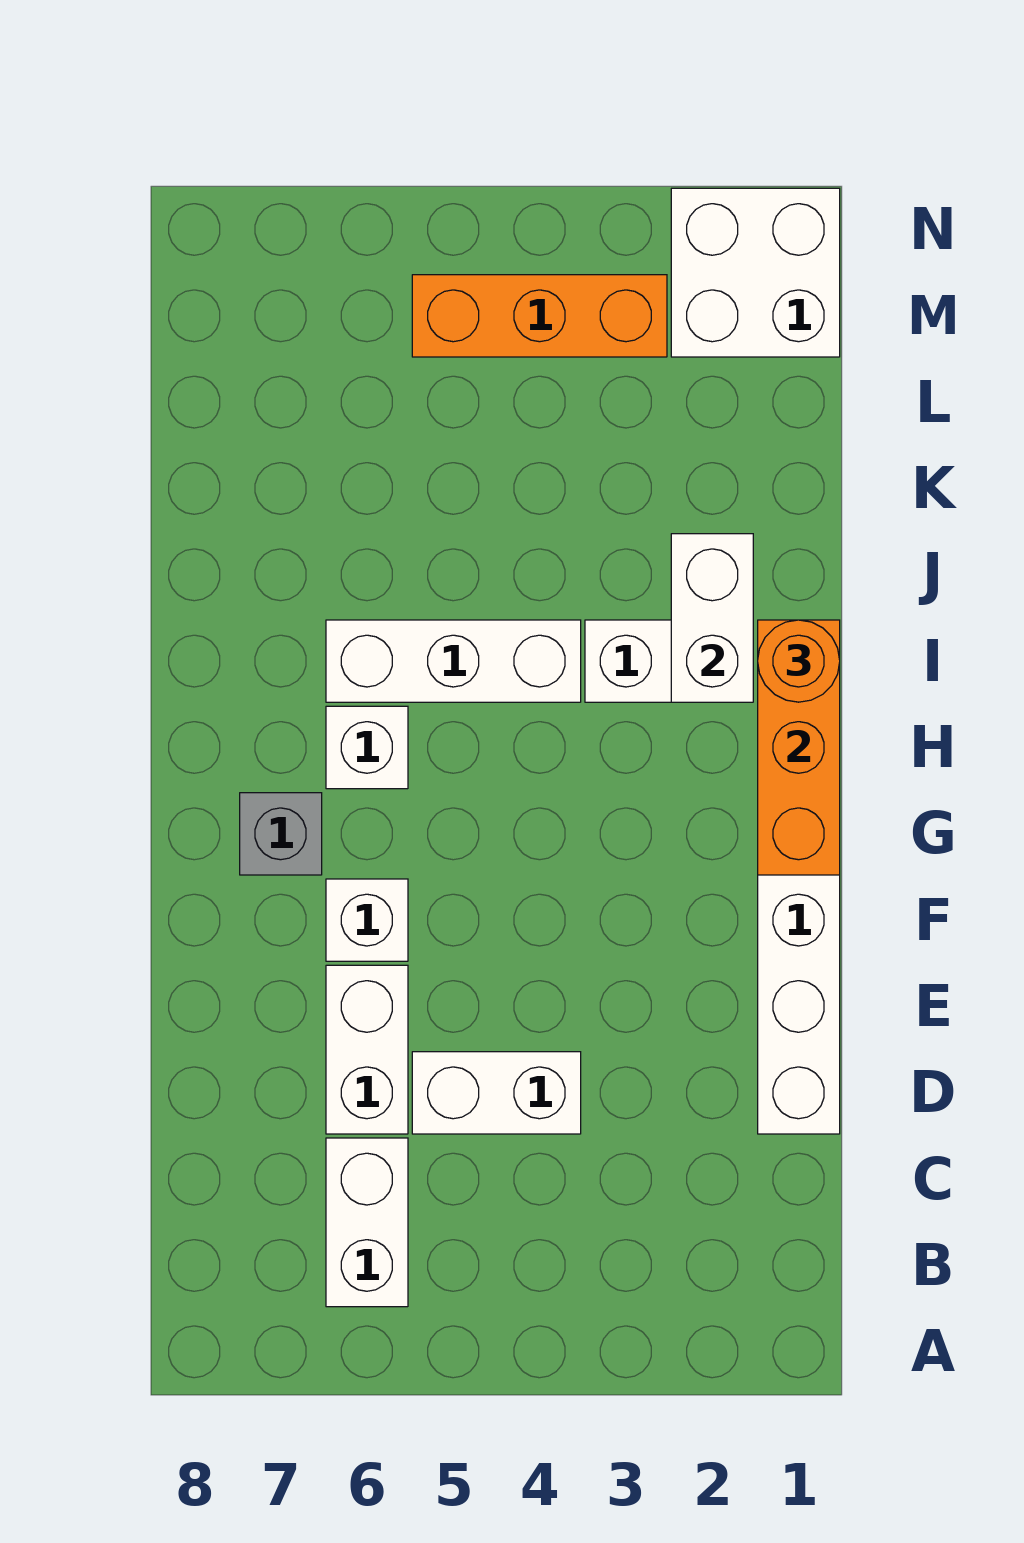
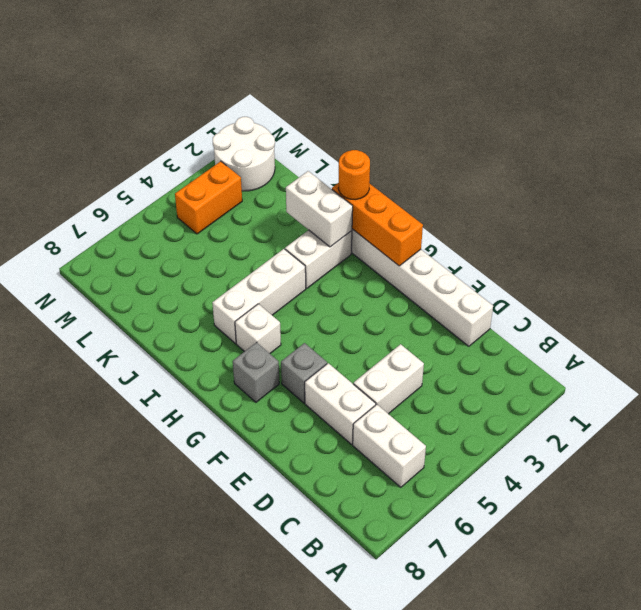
white brick F6 level 1 -> grey brick F6 level 1
white brick M1:N2 level 1 -> white round brick M1:N2 level 1
orange brick M3:M5 level 1 -> orange brick M3:M4 level 1

